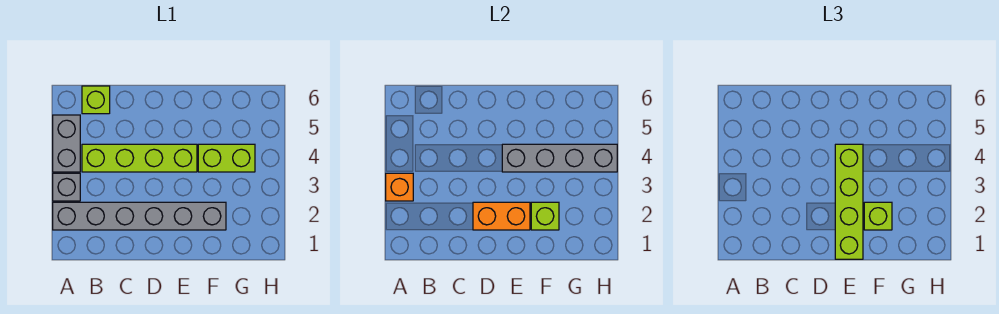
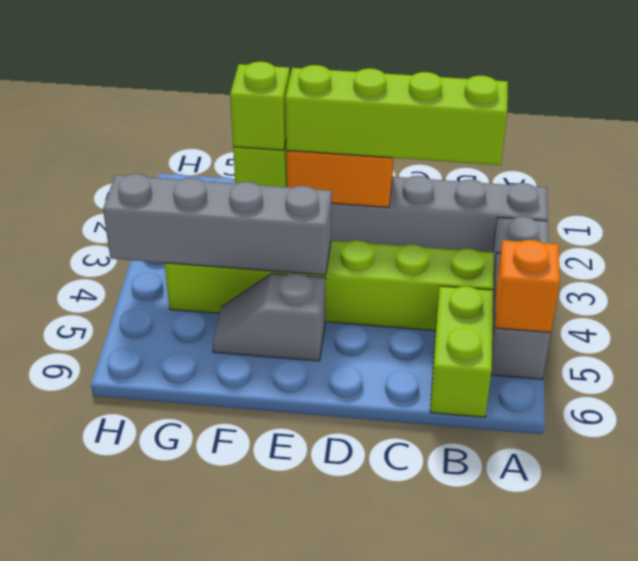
orange brick A3 level 2 -> orange brick A5 level 2
lime brick B6 level 1 -> lime brick B5:B6 level 1
lime brick E1:E4 level 3 -> lime brick B2:E2 level 3
none -> grey slope E5:F5 level 1 top E

